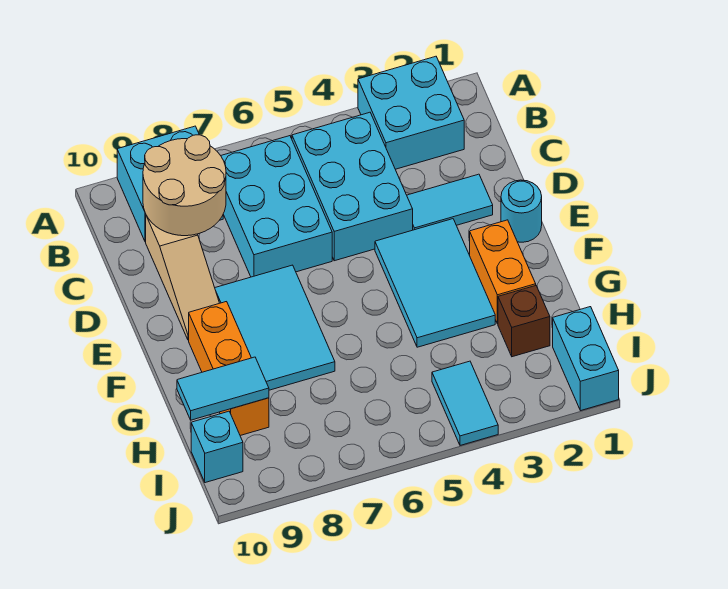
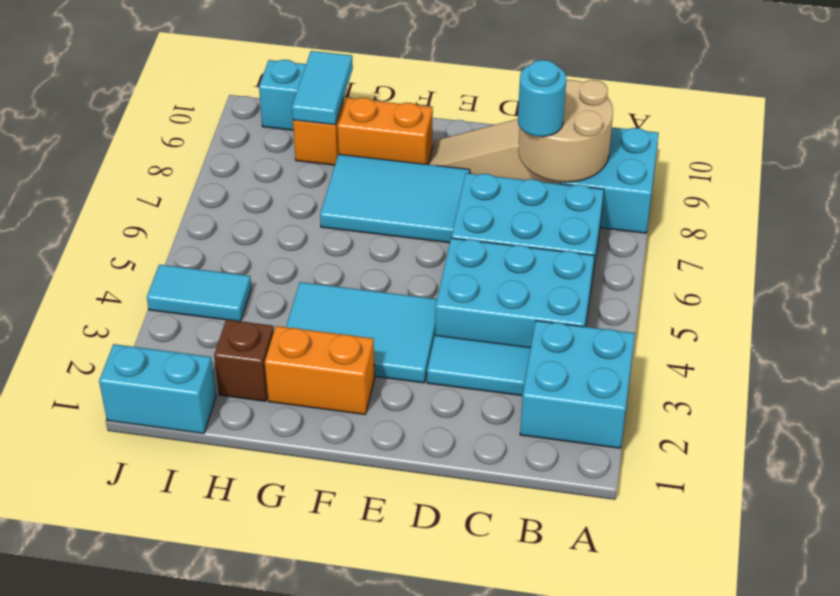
cyan tile D2:D3 level 1 -> cyan tile C3:D3 level 1
cyan round brick E1 level 1 -> cyan round brick C8 level 3

